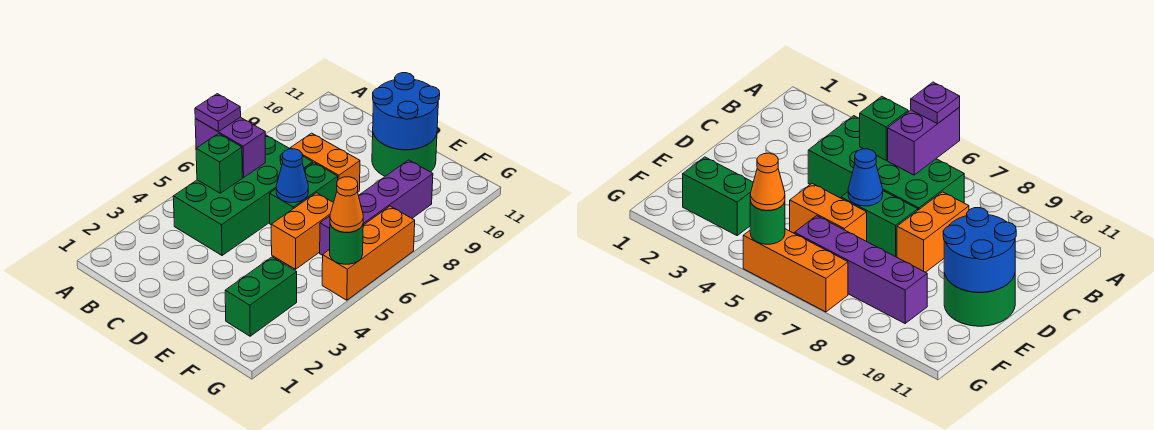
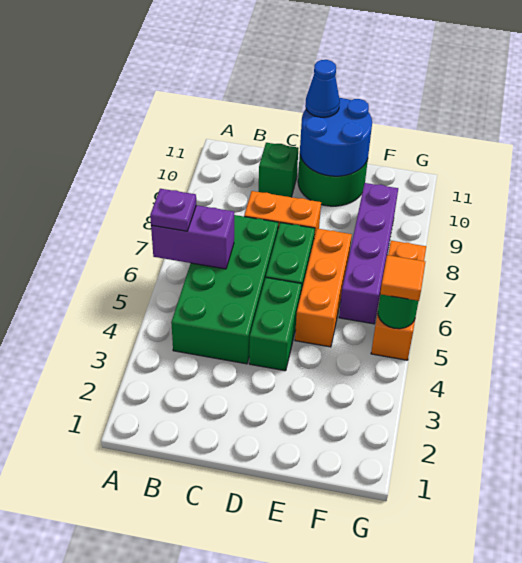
green brick B5 level 2 -> green brick C10 level 1
blue cone D6 level 2 -> blue cone D11 level 3
orange brick E5:E6 level 1 -> orange brick E5:E7 level 1
green brick F2:F3 level 1 -> green brick D4:D5 level 1
orange cone G5 level 3 -> orange tile G5 level 3

